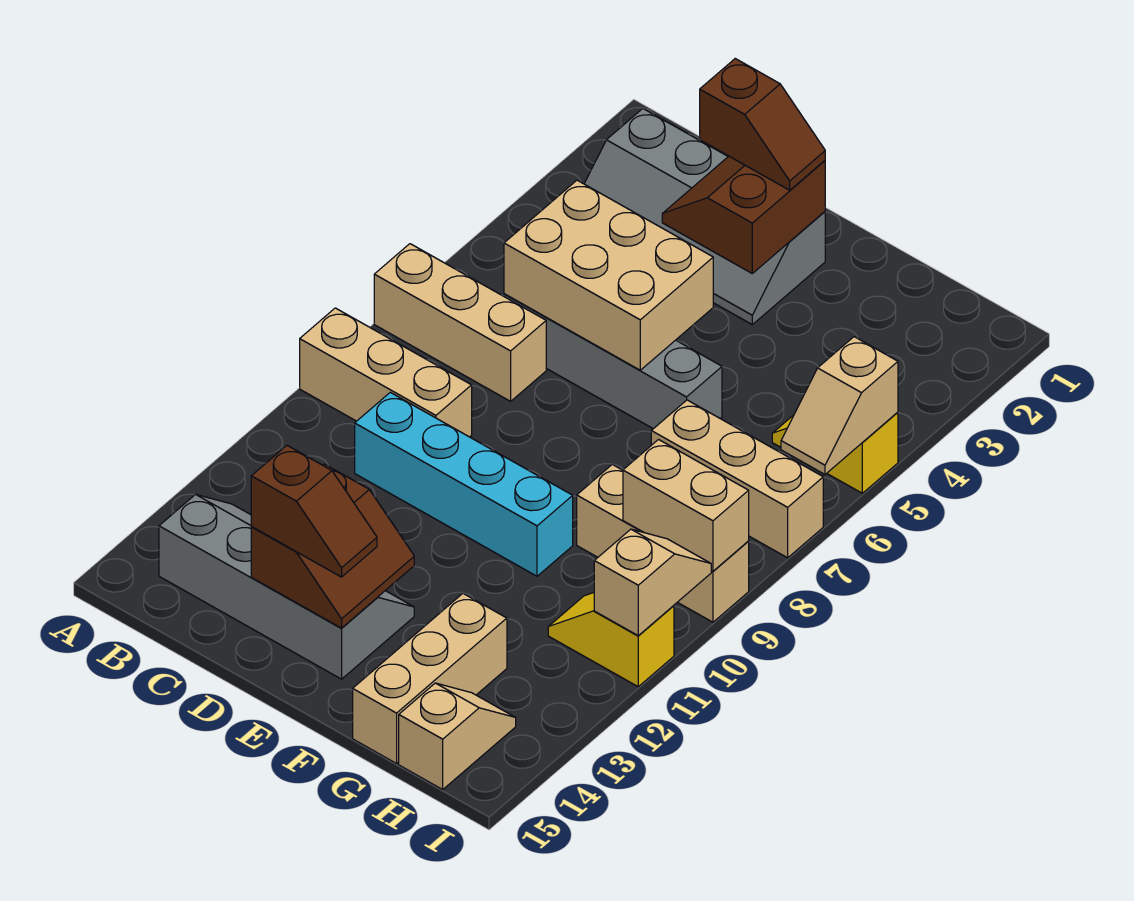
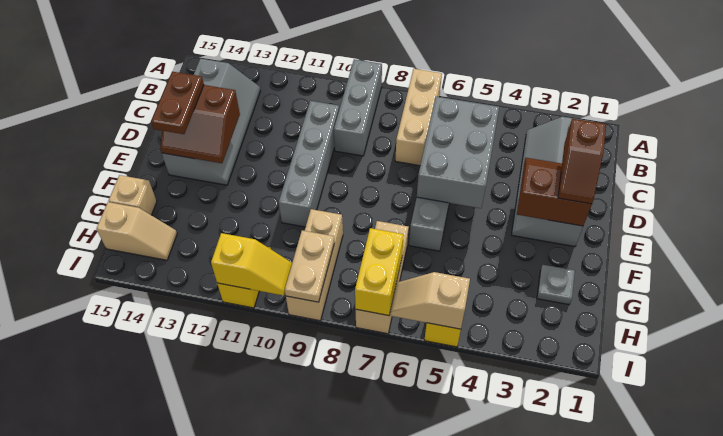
tan brick A9:C9 level 1 -> grey brick A9:C9 level 1
tan brick C5:E6 level 2 -> grey brick C5:E6 level 2
cyan brick C10:F10 level 1 -> grey brick C10:F10 level 1
brown slope D14:E14 level 3 top D -> brown plate D14:E14 level 3
none -> grey plate G2 level 1
tan brick G13:G15 level 1 -> tan brick G15 level 1
none -> yellow brick H7:I7 level 2
tan brick H9:I9 level 2 -> tan plate H9:I9 level 2
tan slope I10:I11 level 2 top 11 -> yellow slope I10:I11 level 2 top 11

